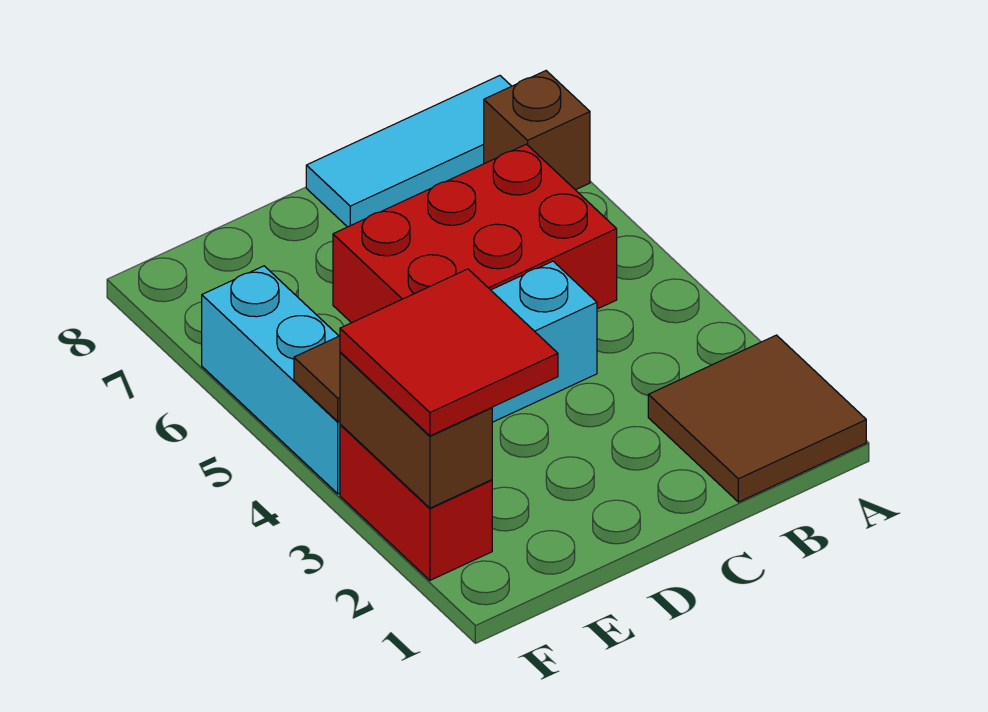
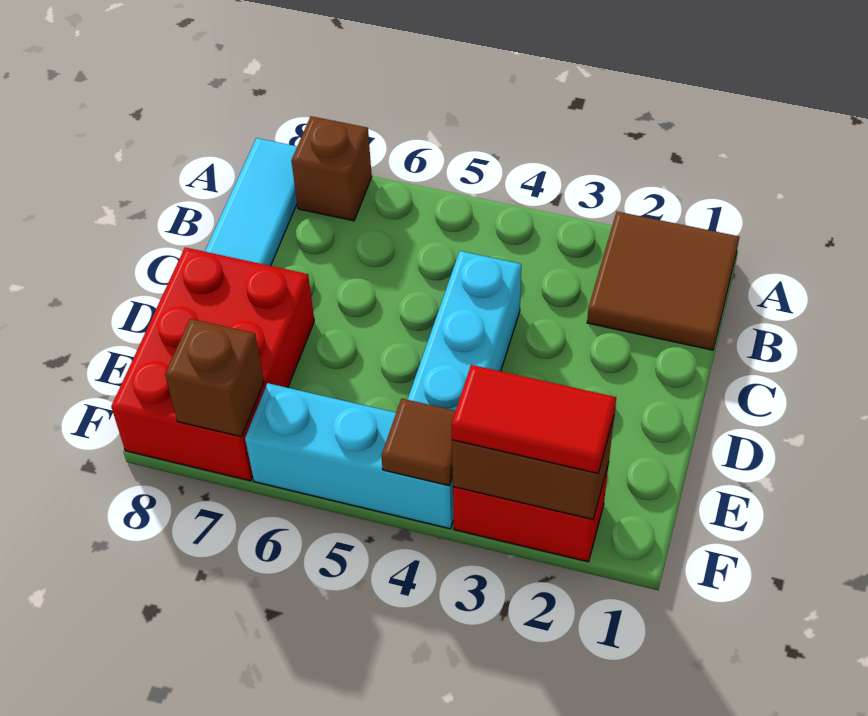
red brick B5:D6 level 1 -> red brick D7:F8 level 1
red tile E2:F3 level 3 -> red tile F2:F3 level 3
none -> brown brick F7 level 2

